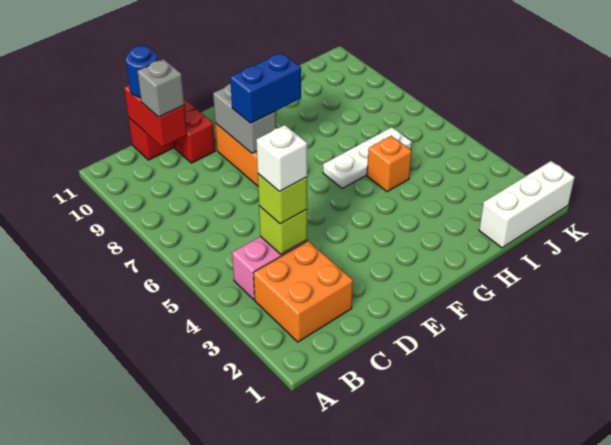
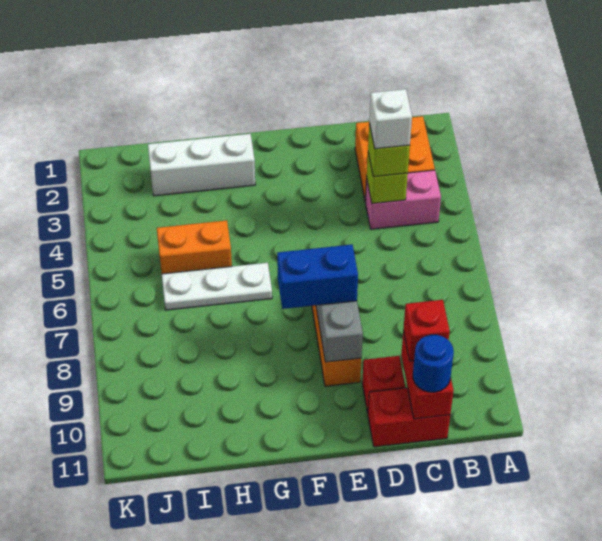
grey brick C10 level 3 -> red brick C10 level 3
orange brick H5 level 1 -> orange brick H5:I5 level 1
white brick I1:K1 level 1 -> white brick G2:I2 level 1

